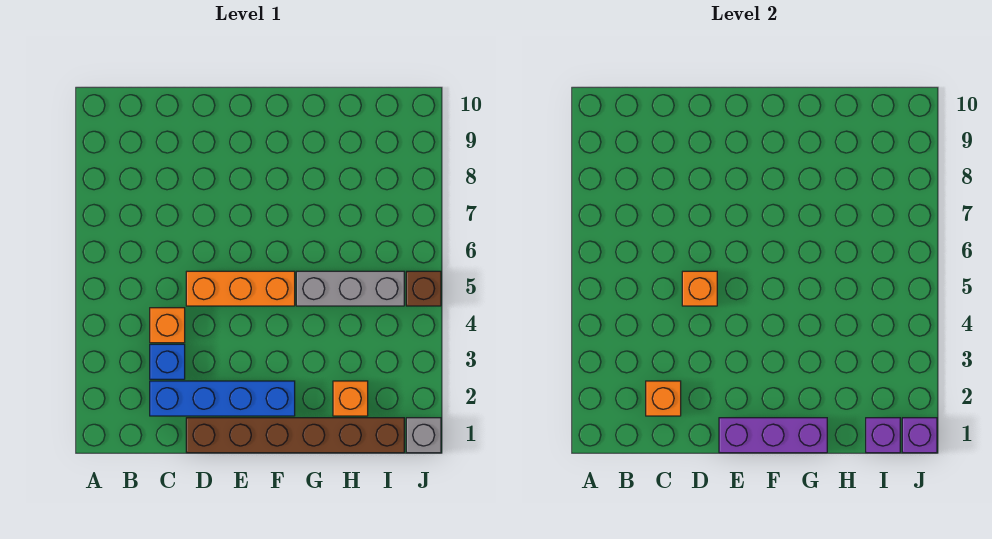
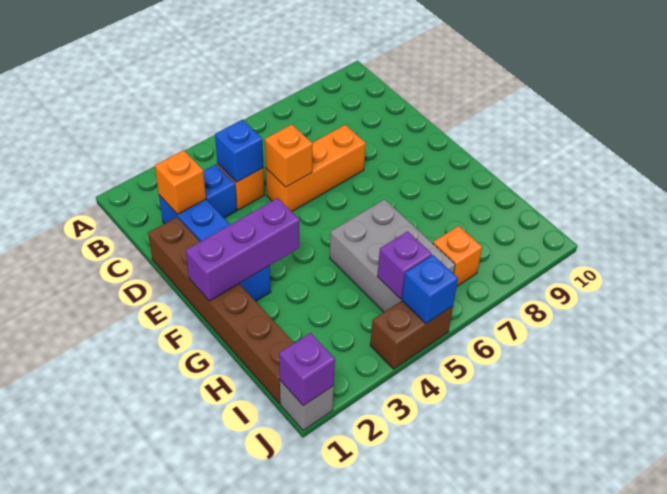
none -> blue brick C4 level 2
orange brick D5:F5 level 1 -> orange brick D5:D7 level 1
purple brick E1:G1 level 2 -> purple brick F1:F3 level 2
grey brick G5:I5 level 1 -> grey brick G5:I6 level 1
orange brick H2 level 1 -> orange brick I7 level 1
purple brick I1 level 2 -> purple brick I5 level 2
brown brick J5 level 1 -> brown brick J4:J5 level 1
none -> blue brick J5 level 2

